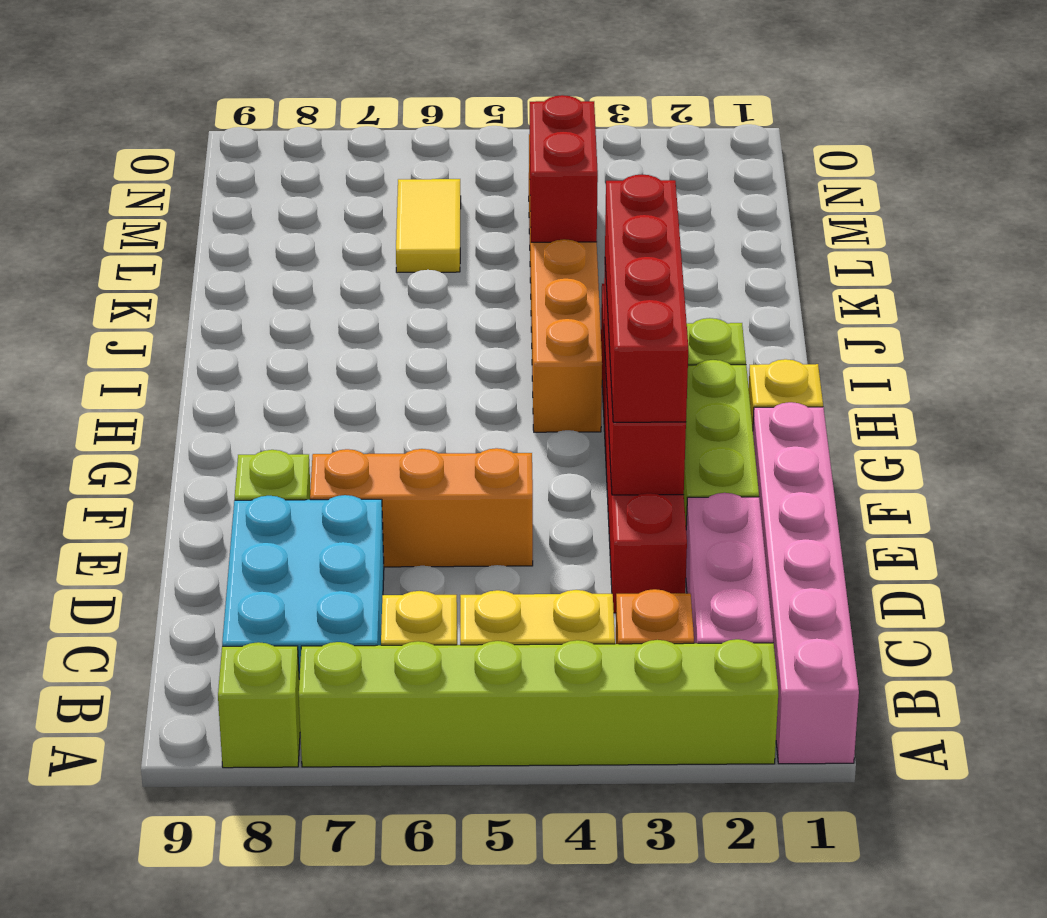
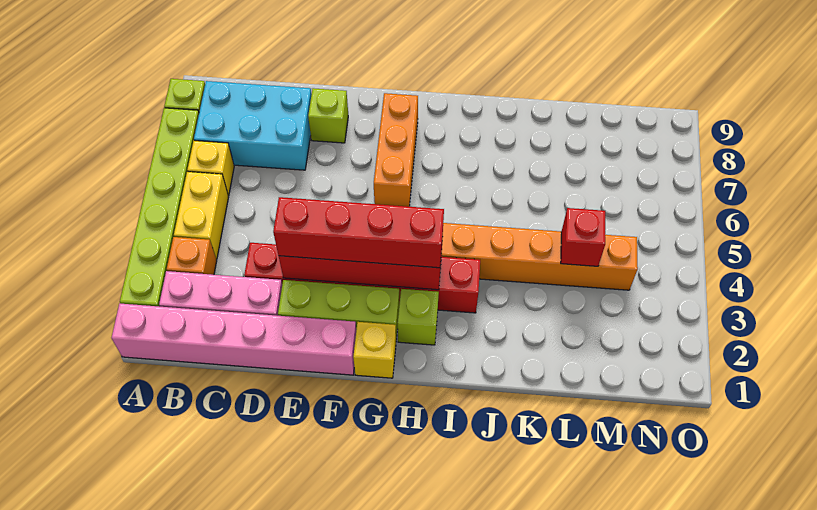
orange brick E5:E7 level 1 -> orange brick G6:G8 level 1
red brick K4:L4 level 2 -> red brick L4 level 2
yellow tile L6:M6 level 1 -> none

